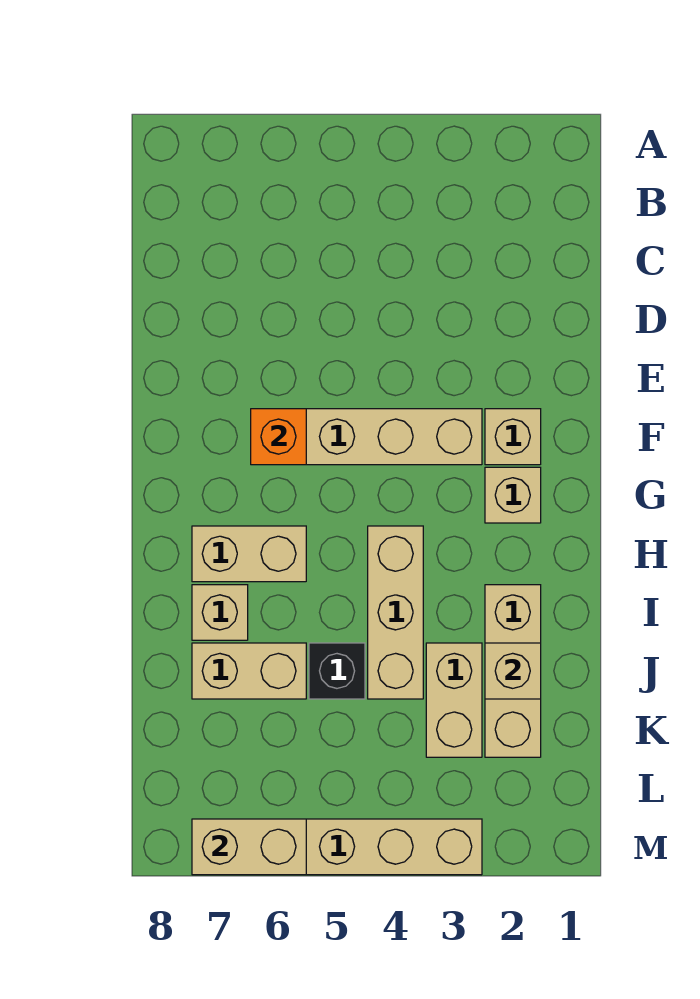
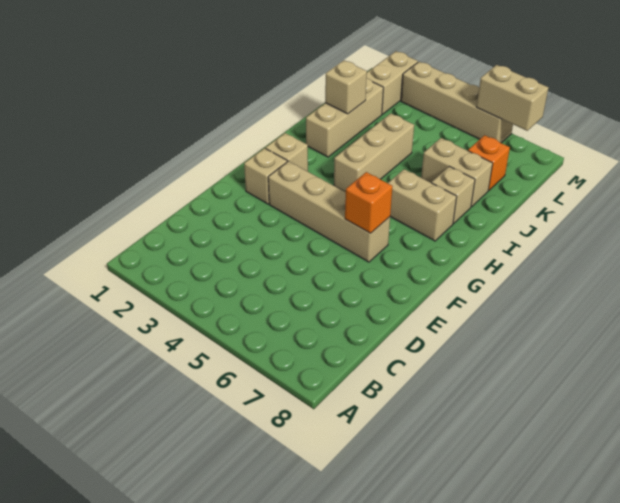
tan brick J3:K3 level 1 -> tan brick L2:M2 level 1
black brick J5 level 1 -> none
none -> orange brick K7 level 1

